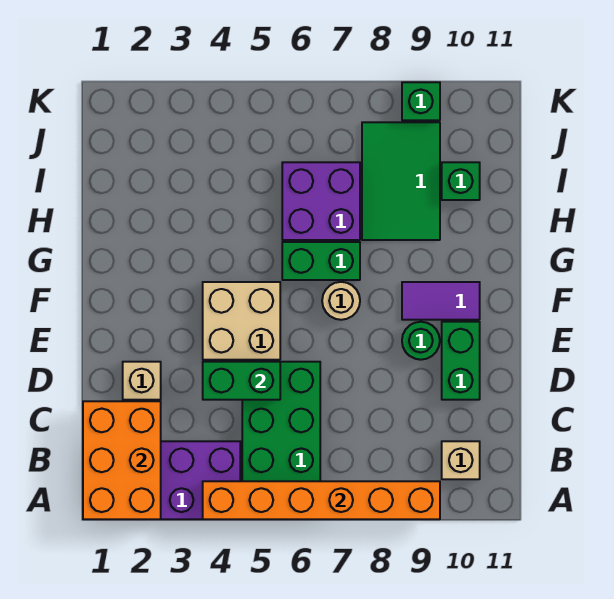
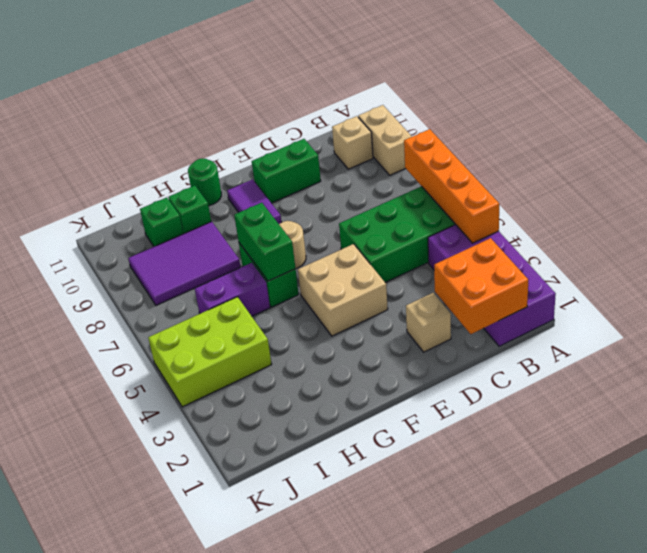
orange brick A1:C2 level 2 -> orange brick B1:C2 level 2
orange brick A4:A9 level 2 -> orange brick A4:A7 level 2
none -> tan brick A9:A10 level 1
green brick D4:D5 level 2 -> green brick G6:G7 level 2
green round brick E9 level 1 -> green round brick G11 level 1
purple brick H6:I7 level 1 -> purple brick H6:I6 level 1
green tile H8:J9 level 1 -> purple tile H8:J9 level 1
none -> lime brick I4:K5 level 1
green brick K9 level 1 -> green brick H10 level 1

